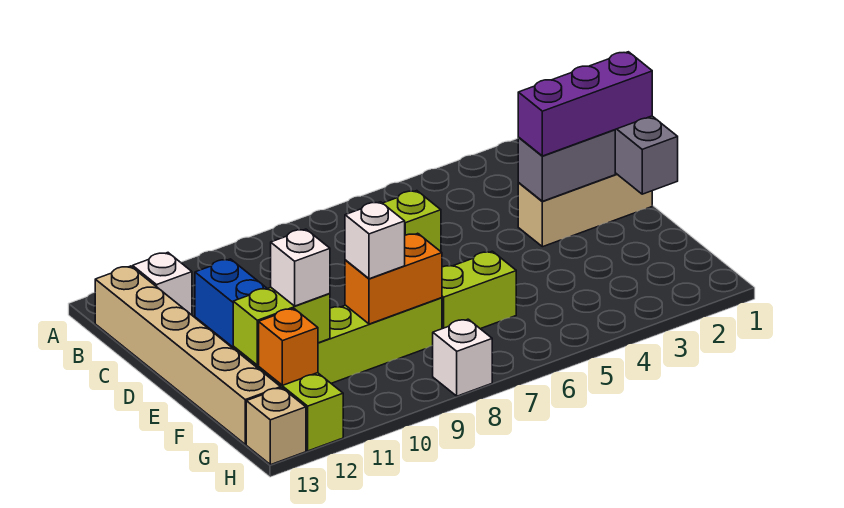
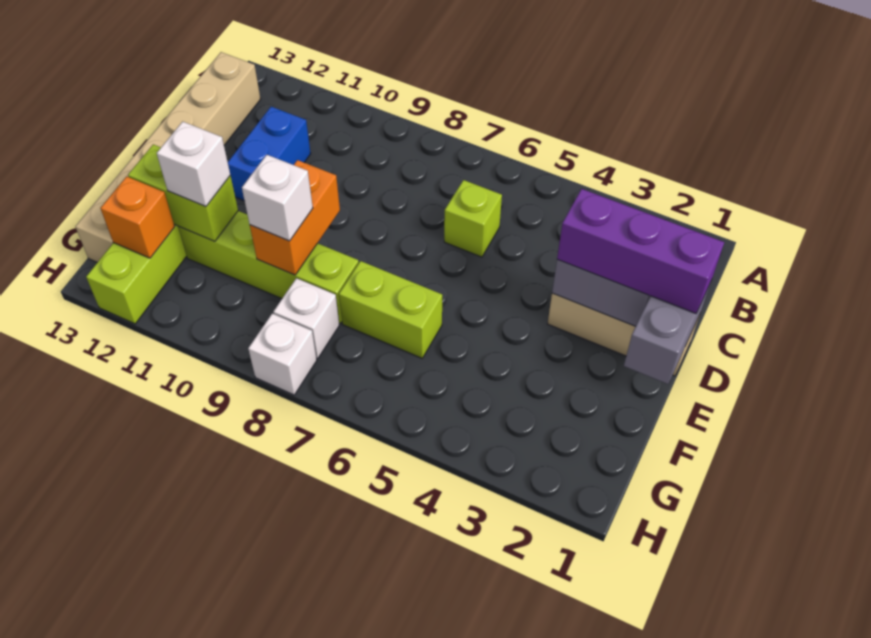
white brick B12 level 1 -> white brick G8 level 1
orange brick F8:F9 level 2 -> orange brick E9:F9 level 2
tan brick H13 level 1 -> none

